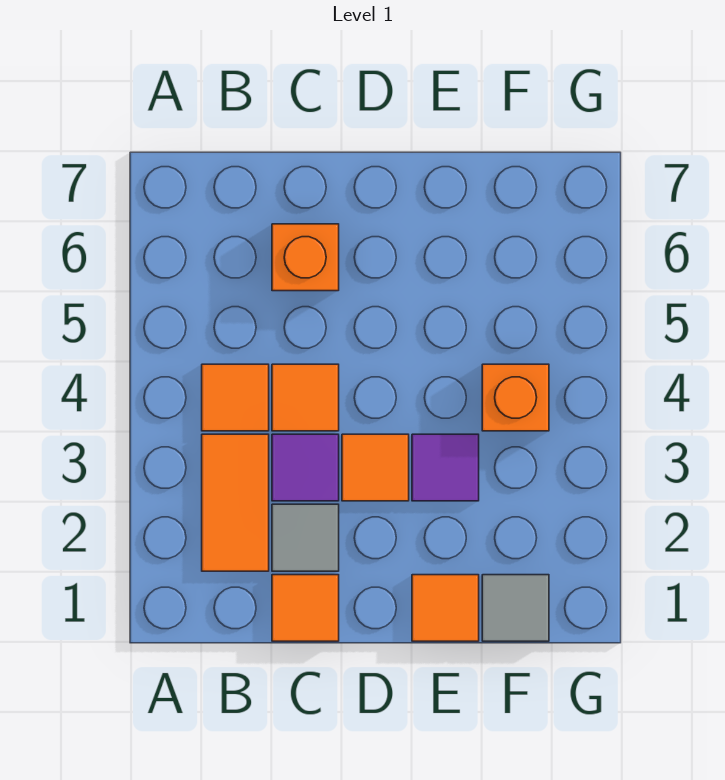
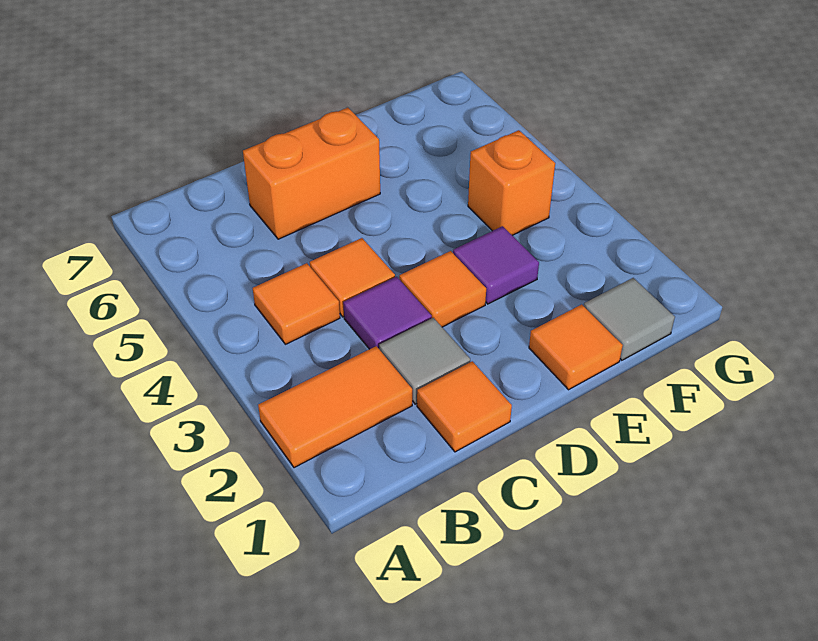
orange tile B2:B3 level 1 -> orange tile A2:B2 level 1
orange brick C6 level 1 -> orange brick C6:D6 level 1

